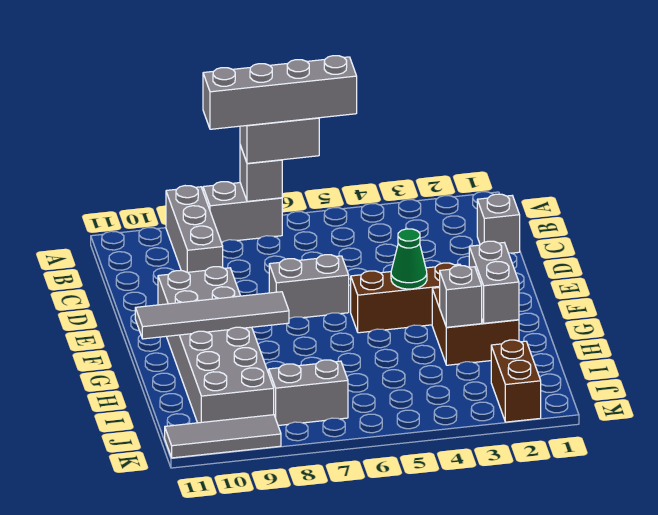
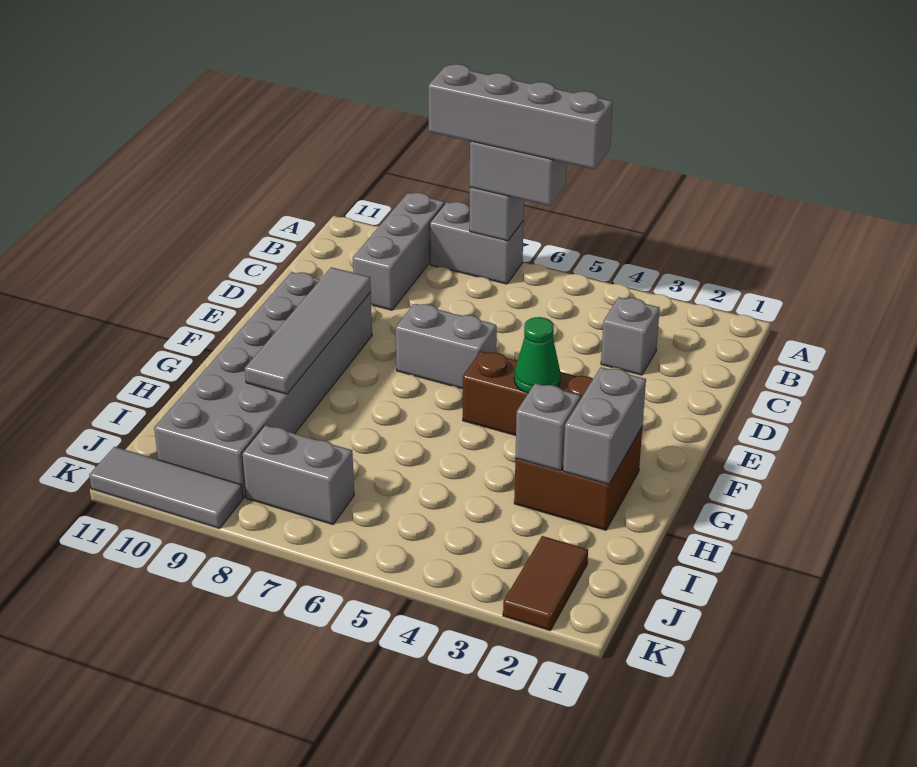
grey brick C1 level 1 -> grey brick C3 level 1
grey tile G8:G11 level 2 -> grey tile E9:H9 level 2
brown brick J2:K2 level 1 -> brown tile J2:K2 level 1

